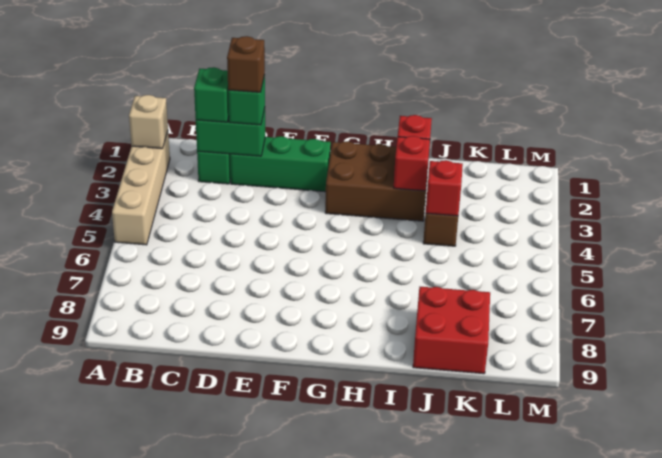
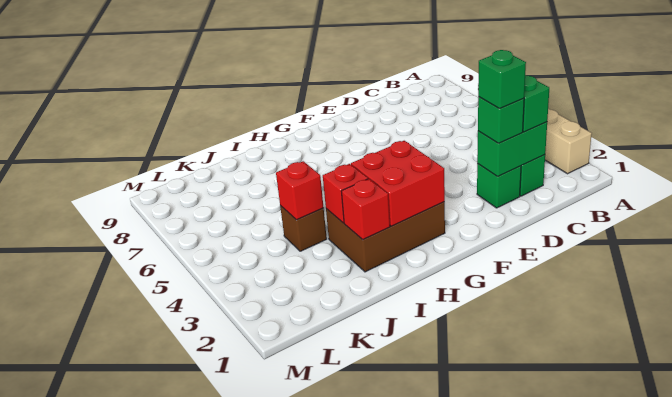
tan brick A2 level 2 -> none
green brick D2:F2 level 1 -> green brick D2 level 1
brown brick D2 level 4 -> green brick D2 level 4
red brick J8:K9 level 1 -> red brick G2:H3 level 2

